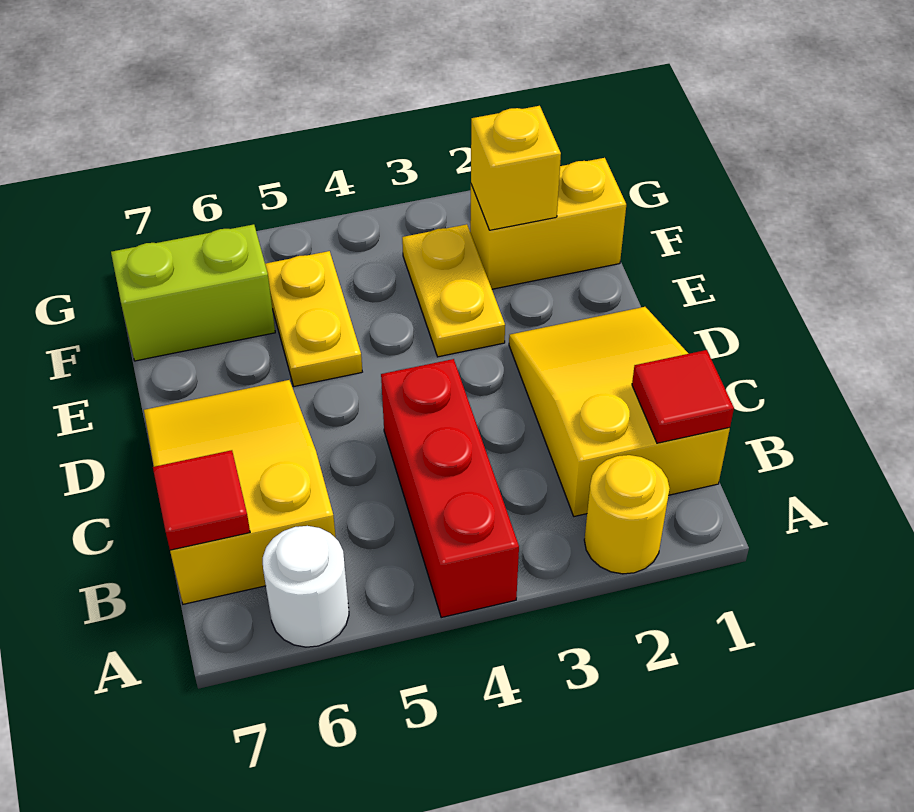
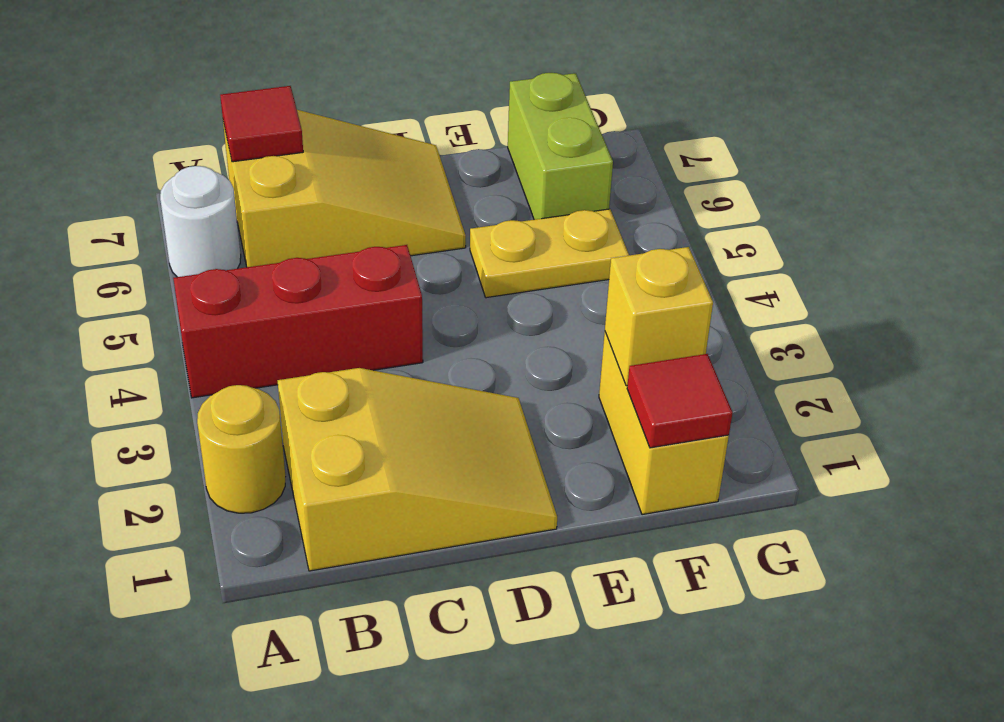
red tile B1 level 2 -> red tile F1 level 2
yellow plate E3:F3 level 1 -> none

